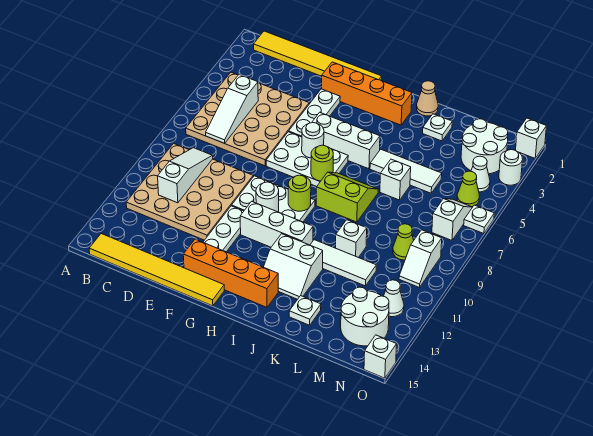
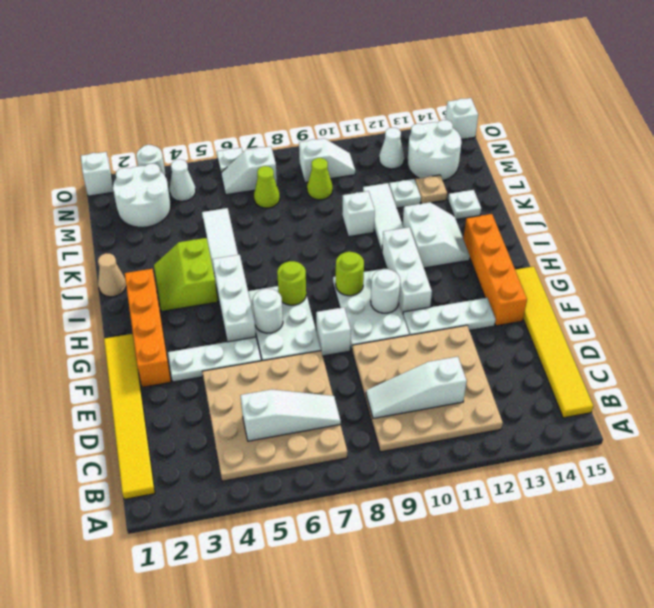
lime slope I7:J8 level 1 top 8 -> lime slope I3:J4 level 1 top 4
white plate K2 level 1 -> white plate L12 level 1
white brick K6 level 1 -> white brick F8 level 1
none -> tan plate L13 level 1
lime cone N5 level 1 -> lime cone M7 level 1

